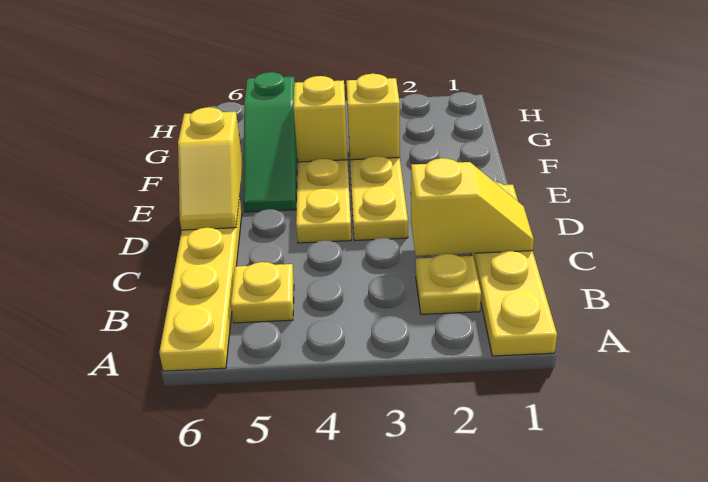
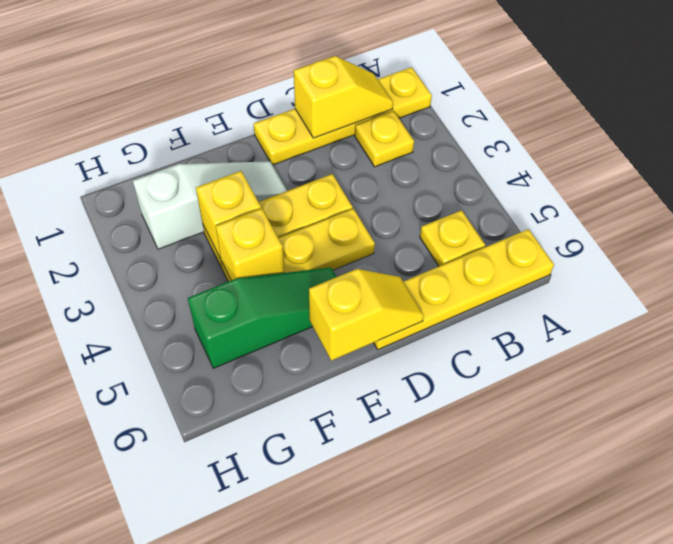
yellow slope C1:C2 level 2 top 2 -> yellow slope B1:C1 level 2 top C
none -> white slope E2:G2 level 1 top G

